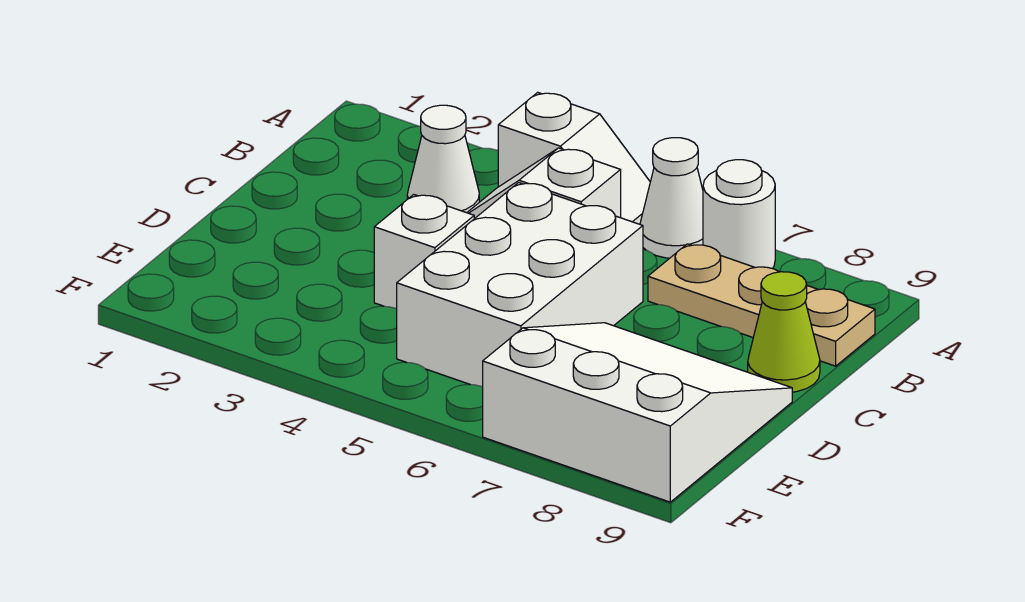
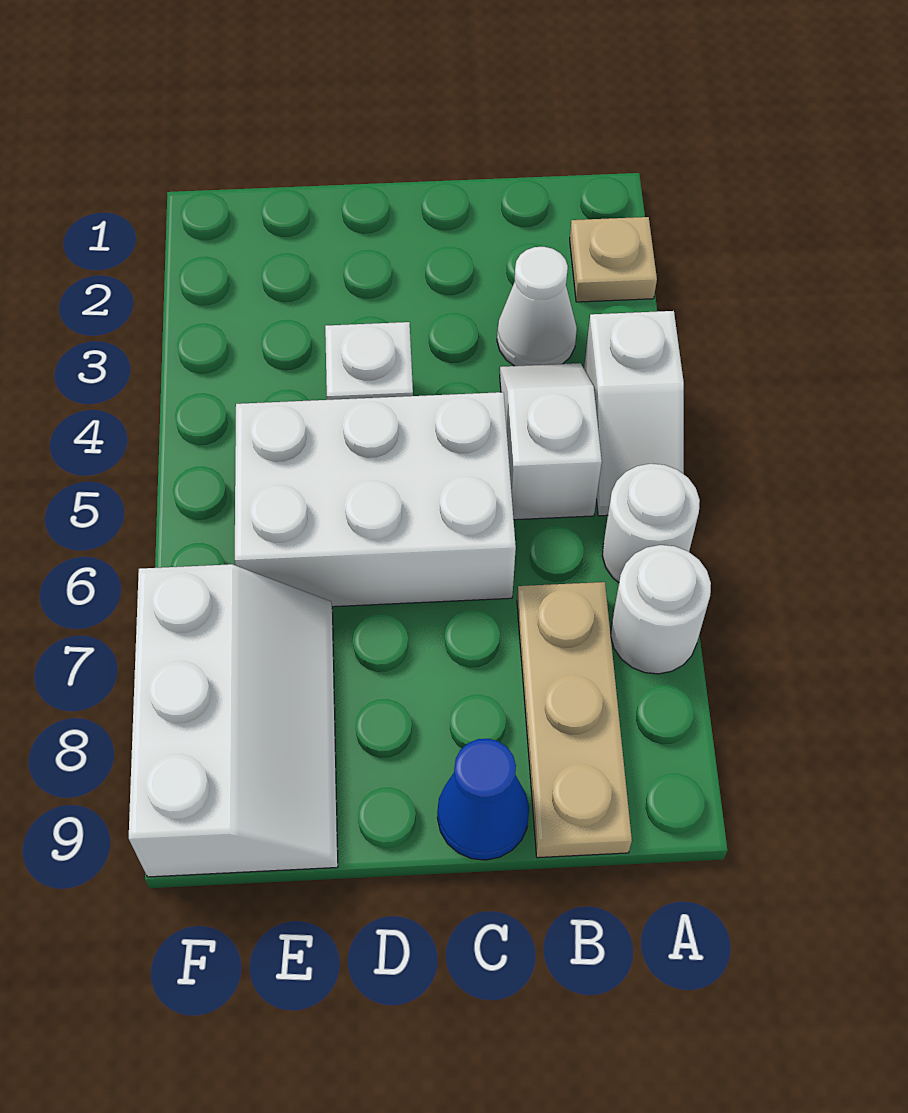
none -> tan plate A2 level 1
white cone A6 level 1 -> white round brick A6 level 1
lime cone C9 level 1 -> blue cone C9 level 1
white slope D7:F9 level 1 top F -> white slope E7:F9 level 1 top F

